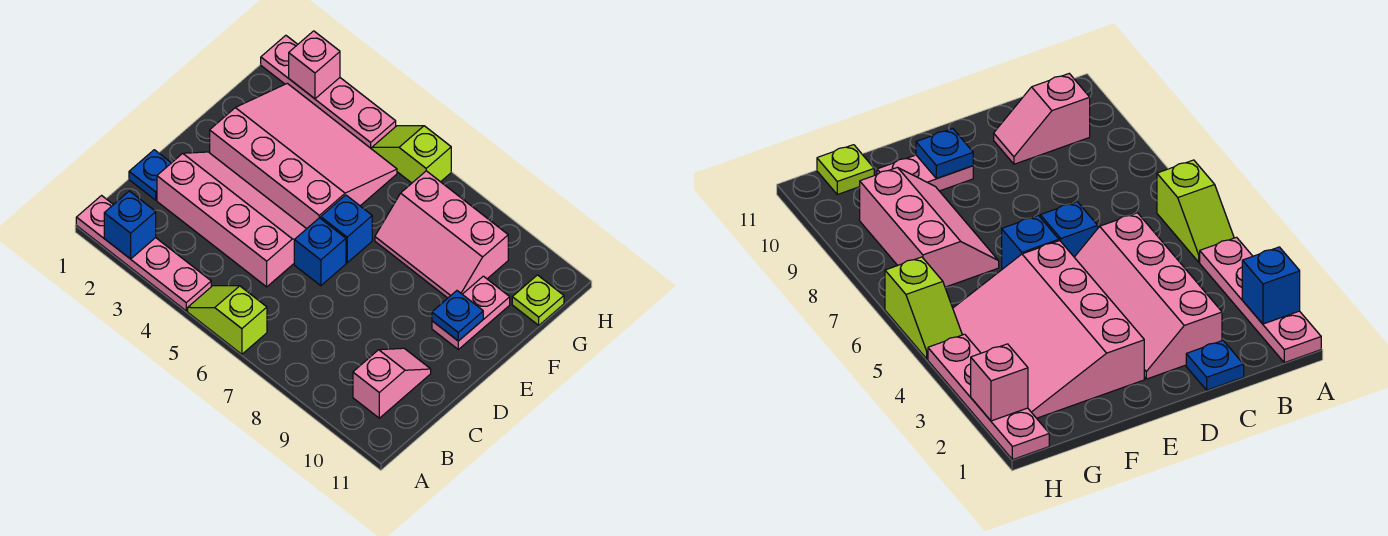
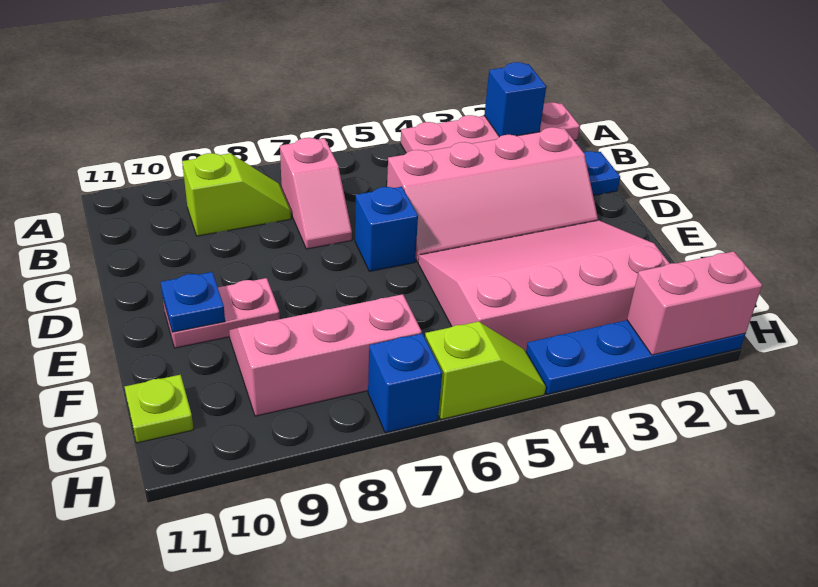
lime slope A5:A6 level 1 top 6 -> lime slope B8:B9 level 1 top 9
pink slope B10:C10 level 1 top B -> pink slope B7:C7 level 1 top B
pink slope E2:G5 level 1 top E -> pink slope E2:G5 level 1 top G
blue brick E6 level 1 -> blue brick H7 level 1
pink plate E10:F10 level 1 -> pink plate E9:E10 level 1
pink plate H1:H4 level 1 -> blue plate H1:H4 level 1
pink brick H2 level 2 -> pink brick H1:H2 level 2

